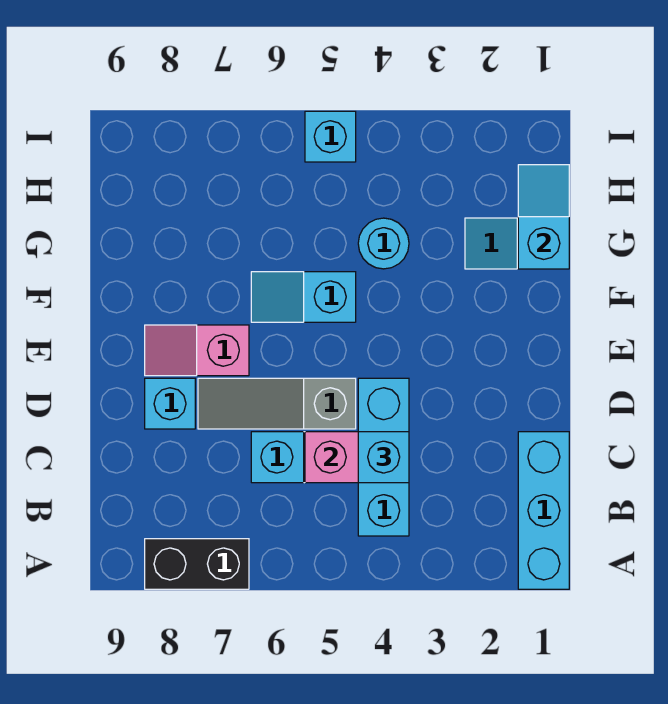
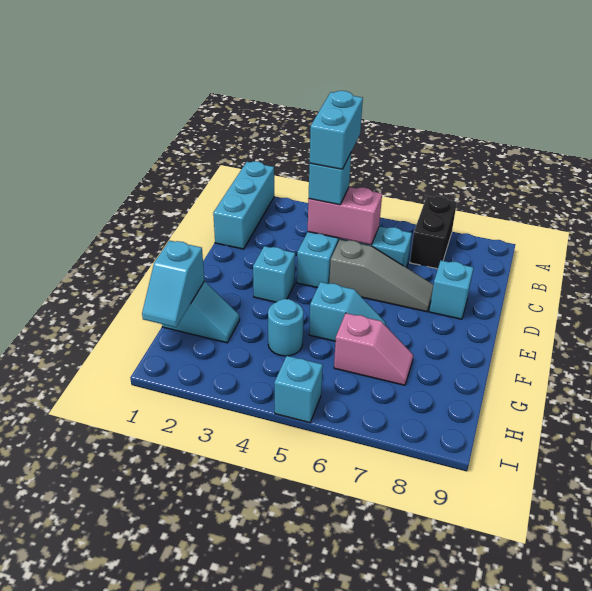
black brick A7:A8 level 1 -> black brick A7:B7 level 1
none -> cyan brick B4:C4 level 4
none -> cyan brick E3 level 1
pink slope E7:E8 level 1 top 7 -> pink slope G6:G7 level 1 top 6

